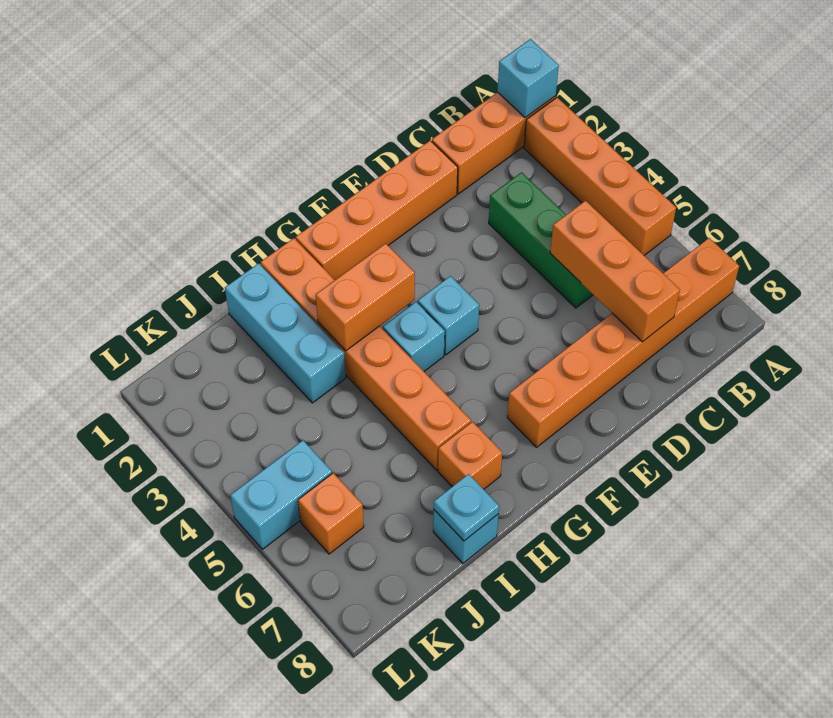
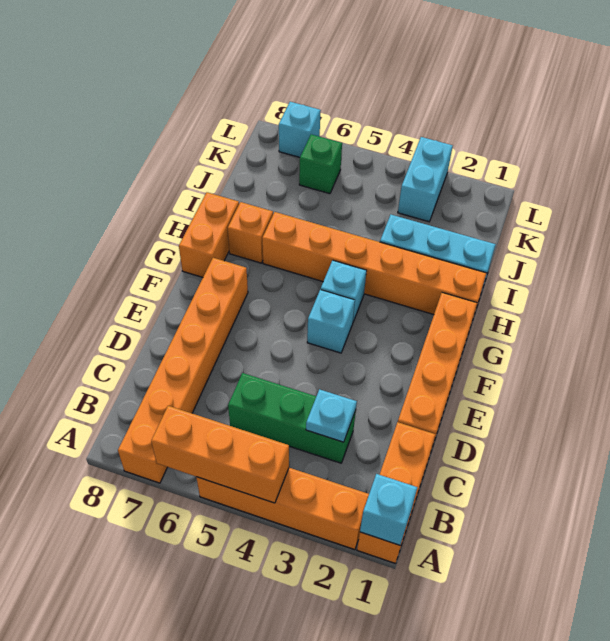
orange brick C5:C7 level 2 -> orange brick A4:A6 level 2
orange brick G3:H3 level 2 -> orange brick G8:H8 level 1
cyan brick I8 level 1 -> cyan brick L7 level 1
cyan plate I8 level 2 -> cyan plate C3 level 2
cyan brick K5:L5 level 1 -> cyan brick K3:L3 level 1
orange brick K6 level 1 -> green brick K6 level 1

